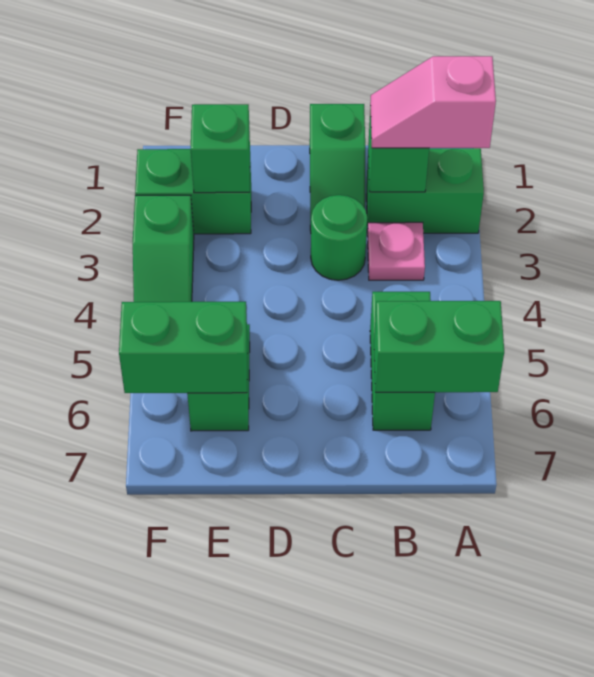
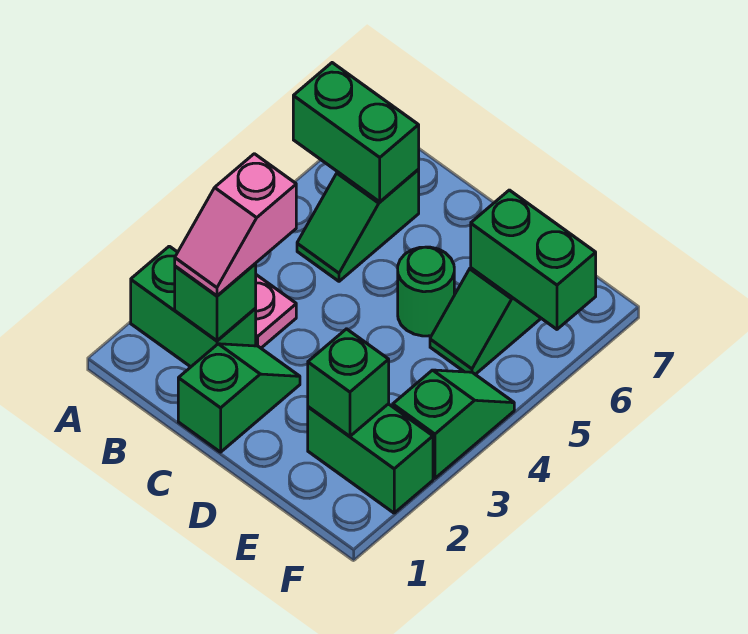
pink slope A2:B2 level 3 top A -> pink slope B2:B3 level 3 top 3
green brick B5:B6 level 1 -> green slope B5:B6 level 1 top 6
green round brick C3 level 1 -> green round brick D5 level 1

